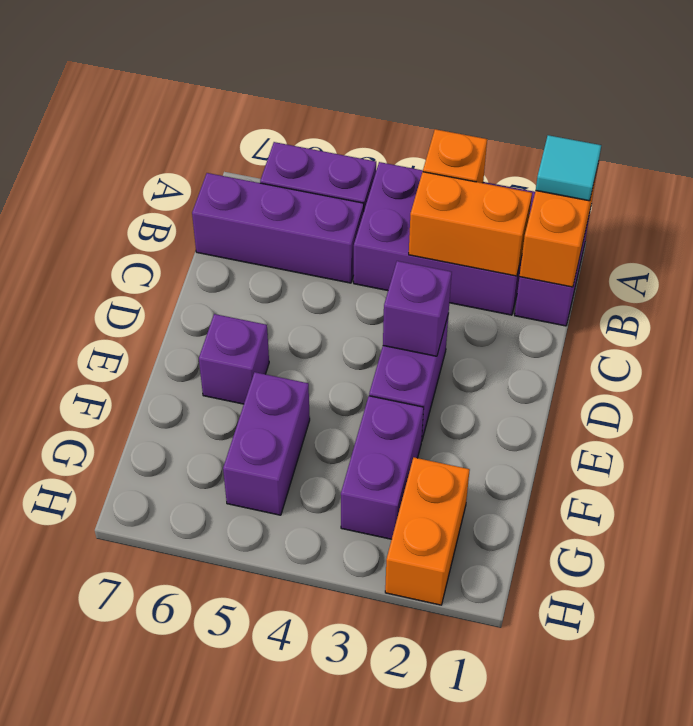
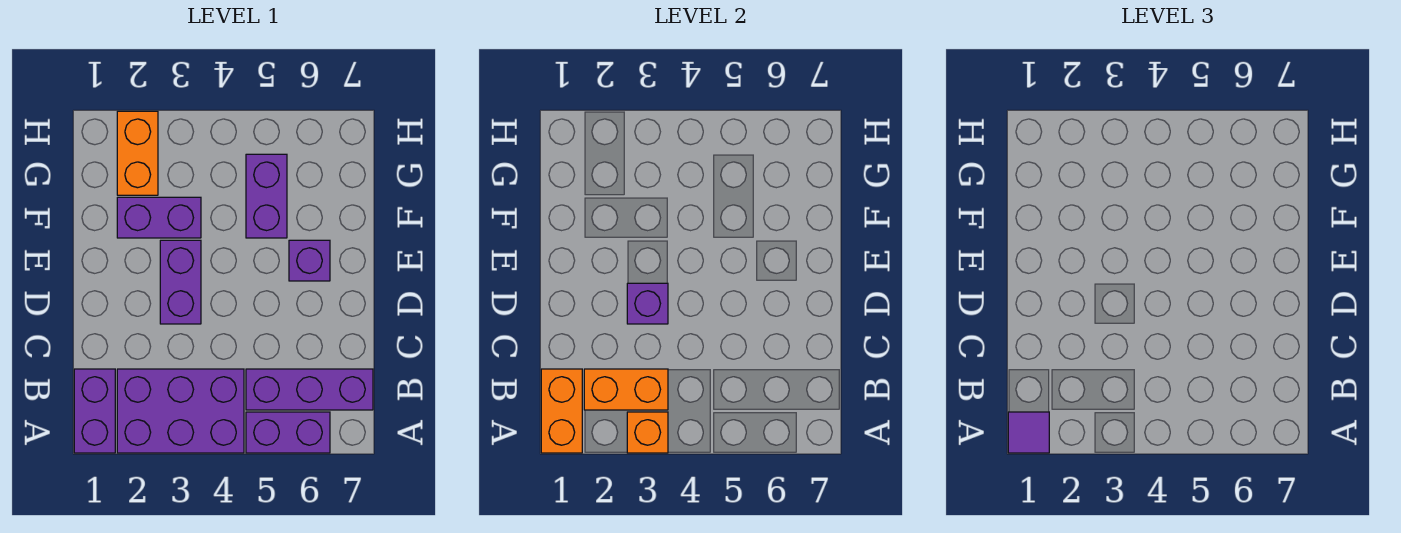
cyan tile A1 level 3 -> purple tile A1 level 3
purple brick F3:G3 level 1 -> purple brick F2:F3 level 1

